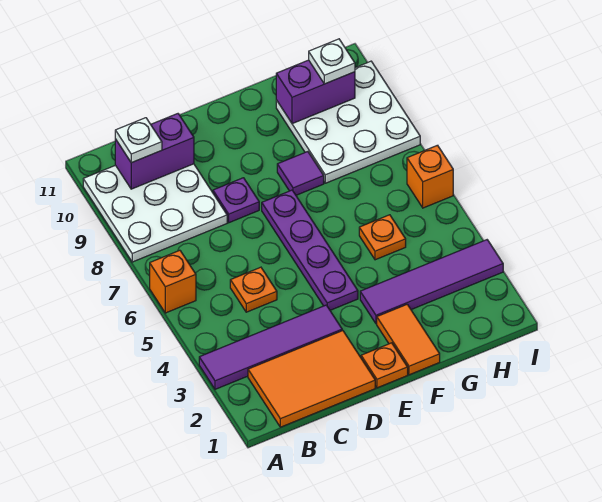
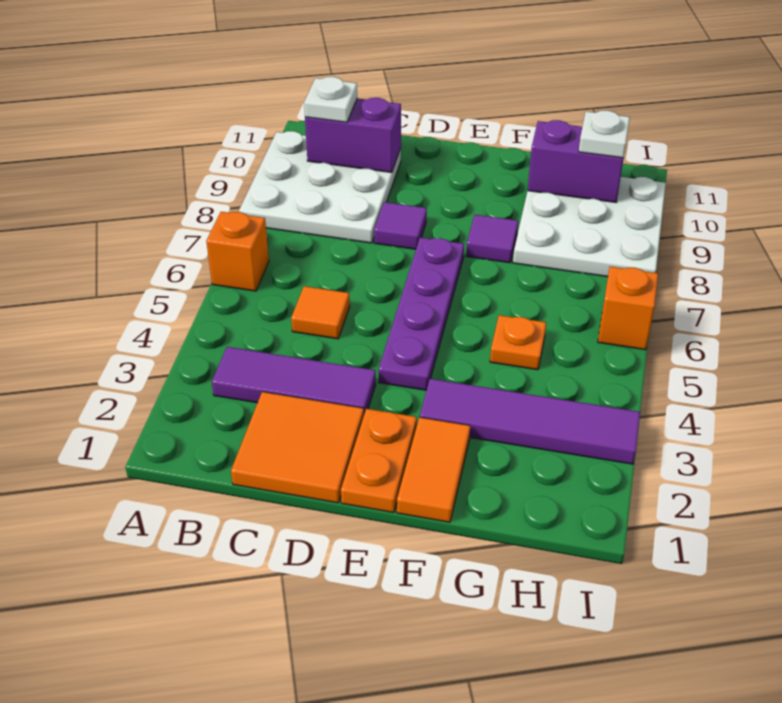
purple tile A3:D3 level 1 -> purple tile B3:D3 level 1
orange tile B1:D2 level 1 -> orange tile C1:D2 level 1
orange plate C5 level 1 -> orange tile C5 level 1
purple plate D8 level 1 -> purple tile D8 level 1
orange plate E1 level 1 -> orange plate E1:E2 level 1

